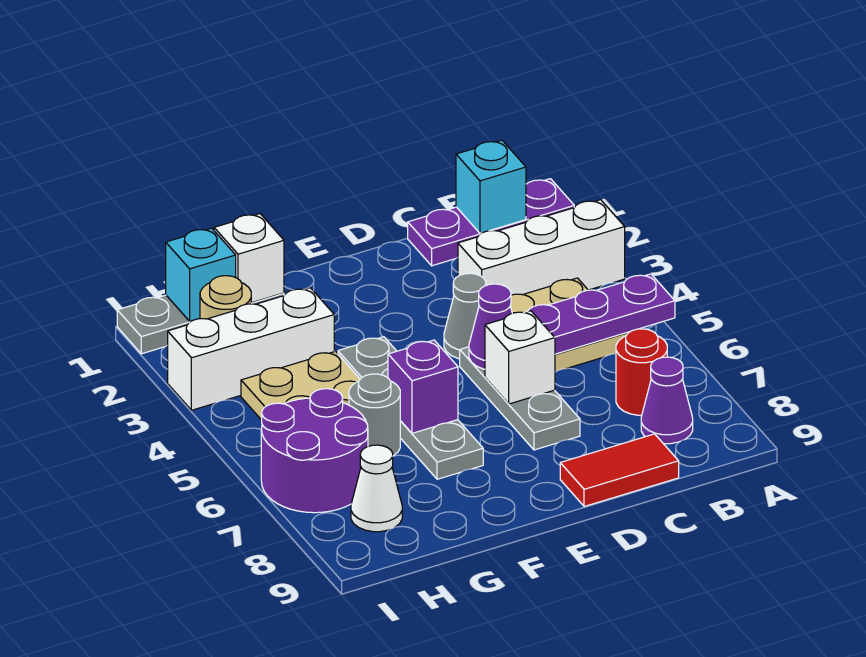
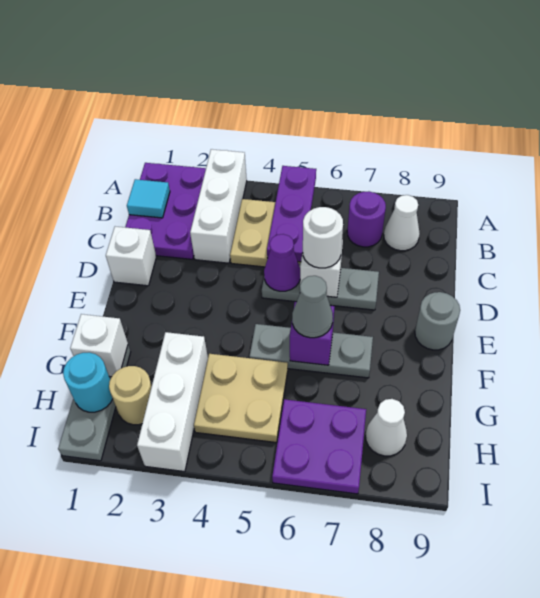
purple plate A1:C1 level 1 -> purple plate A1:C2 level 1
cyan brick B1 level 2 -> cyan tile B1 level 2
red round brick B7 level 1 -> purple round brick B7 level 1
purple cone B8 level 1 -> white cone B8 level 1
red tile C9:D9 level 1 -> none
none -> white brick D1 level 1
grey cone D4 level 1 -> grey cone F6 level 3
none -> white round brick D6 level 3
grey plate F4:F7 level 1 -> grey plate F5:F7 level 1
grey round brick G6 level 1 -> grey round brick E9 level 1
cyan brick H1 level 2 -> cyan round brick H1 level 2
purple round brick H6:I7 level 1 -> purple plate H6:I7 level 1

